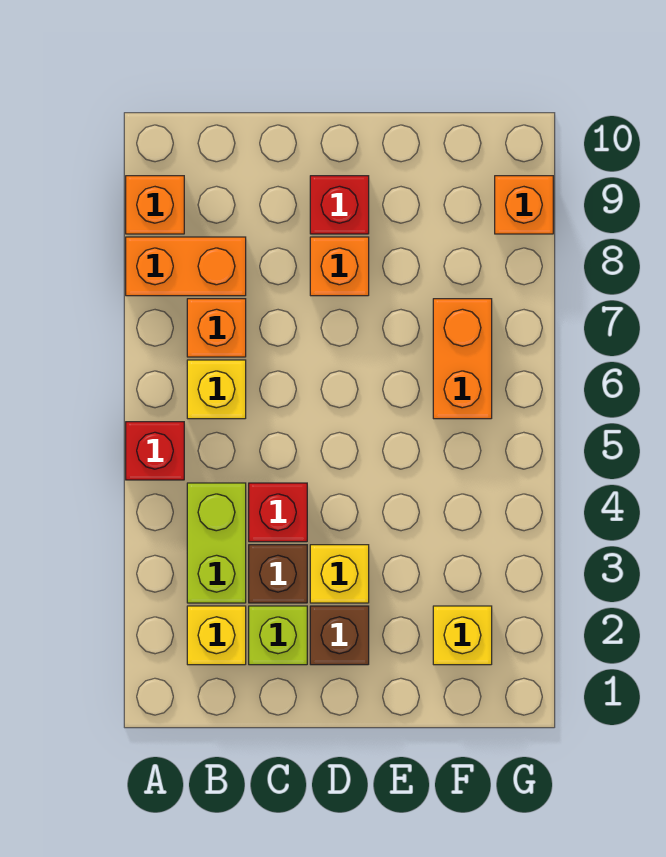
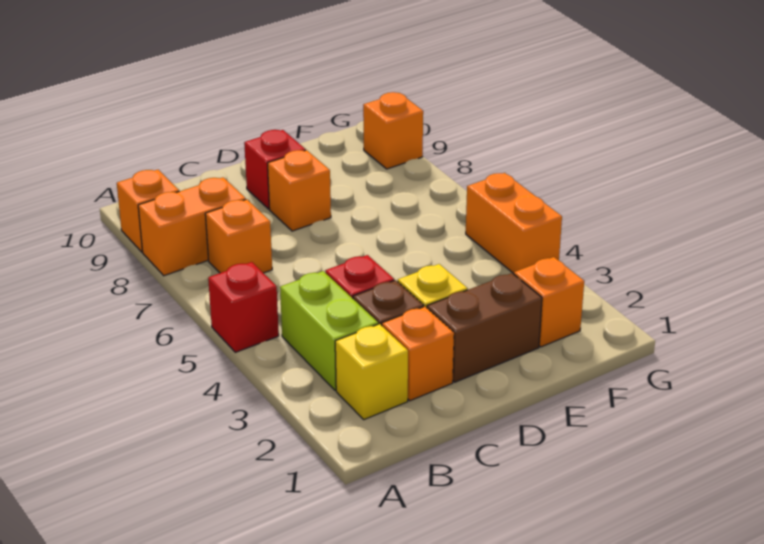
yellow brick B6 level 1 -> none
lime brick C2 level 1 -> orange brick C2 level 1
brown brick D2 level 1 -> brown brick D2:E2 level 1
yellow brick F2 level 1 -> orange brick F2 level 1
orange brick F6:F7 level 1 -> orange brick G4:G5 level 1

